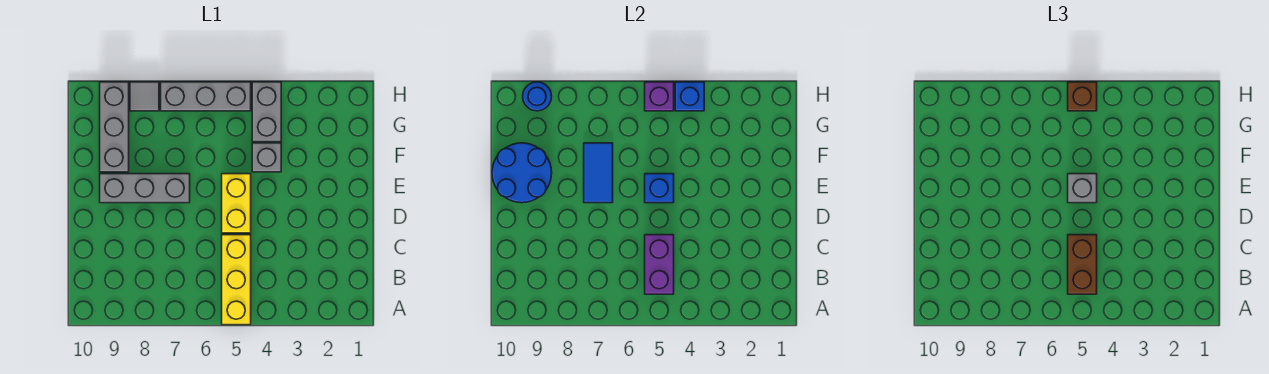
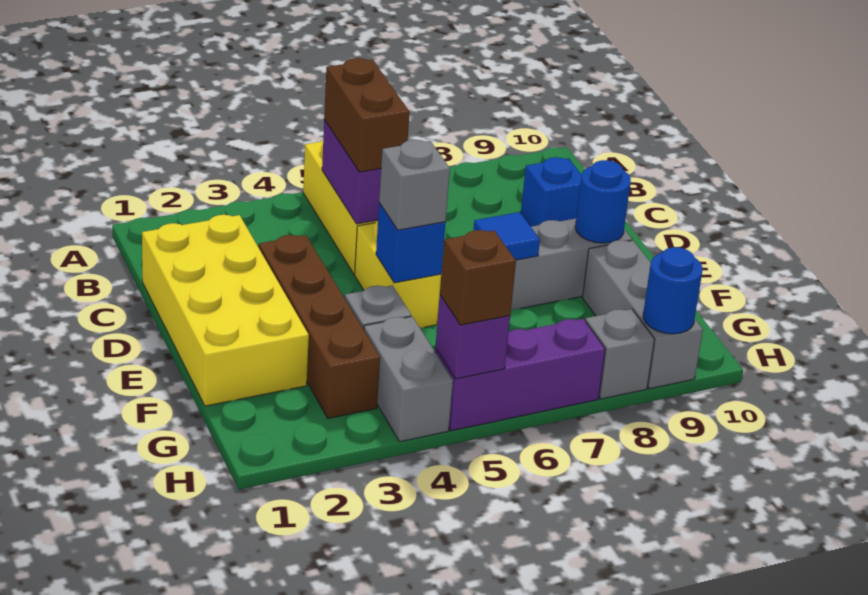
none -> yellow brick C1:F2 level 1
none -> brown brick D3:G3 level 1
blue tile E7:F7 level 2 -> blue tile E7 level 2
blue round brick E9:F10 level 2 -> blue round brick E9 level 2
blue brick H4 level 2 -> blue brick C9 level 1
grey brick H5:H7 level 1 -> purple brick H5:H7 level 1
grey tile H8 level 1 -> grey brick H8 level 1

